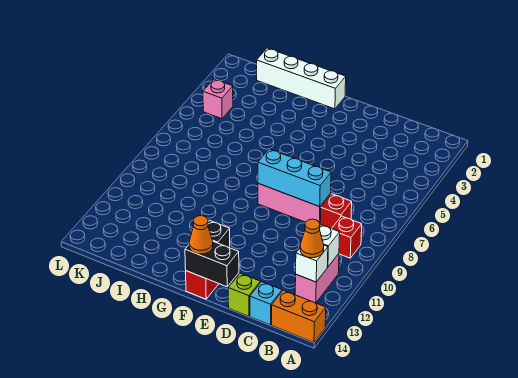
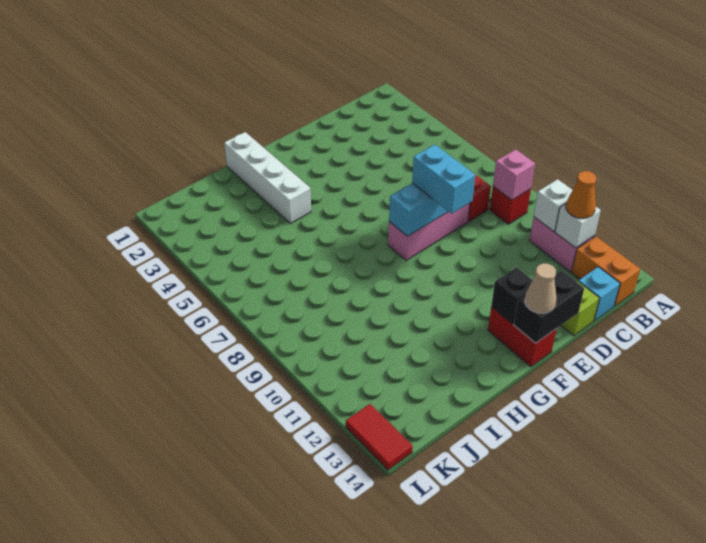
orange brick A14:B14 level 1 -> orange brick B13:B14 level 1
none -> cyan brick E8:E9 level 3
orange cone F14 level 3 -> tan cone F14 level 3
white brick G1:J1 level 1 -> white brick H1:H4 level 1
pink brick K4 level 1 -> pink brick B9 level 2
none -> red tile L13:L14 level 1

